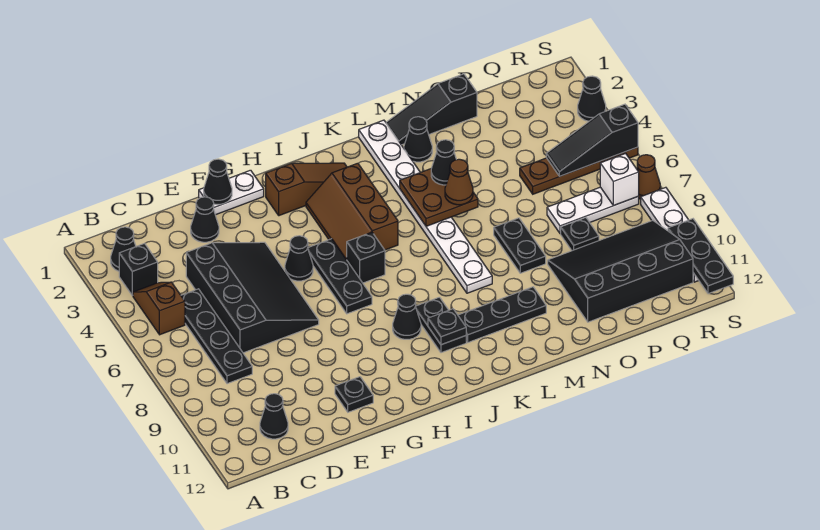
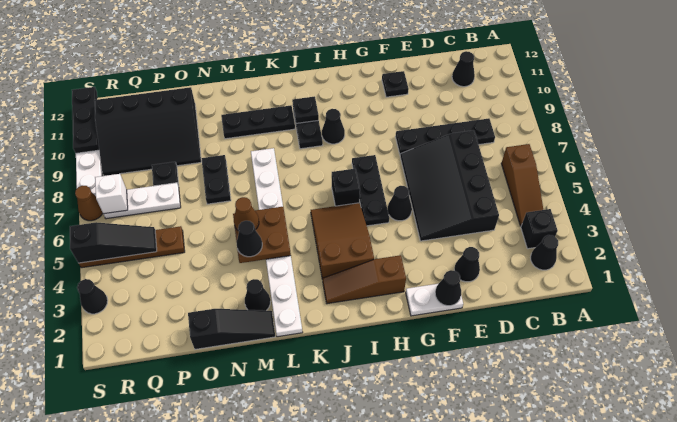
brown slope B4:B5 level 1 top 5 -> brown slope B4:B6 level 1 top 6
black plate C5:C8 level 1 -> black plate C8:F8 level 1
brown slope I3:J5 level 1 top J -> brown slope I3:J5 level 1 top 3

